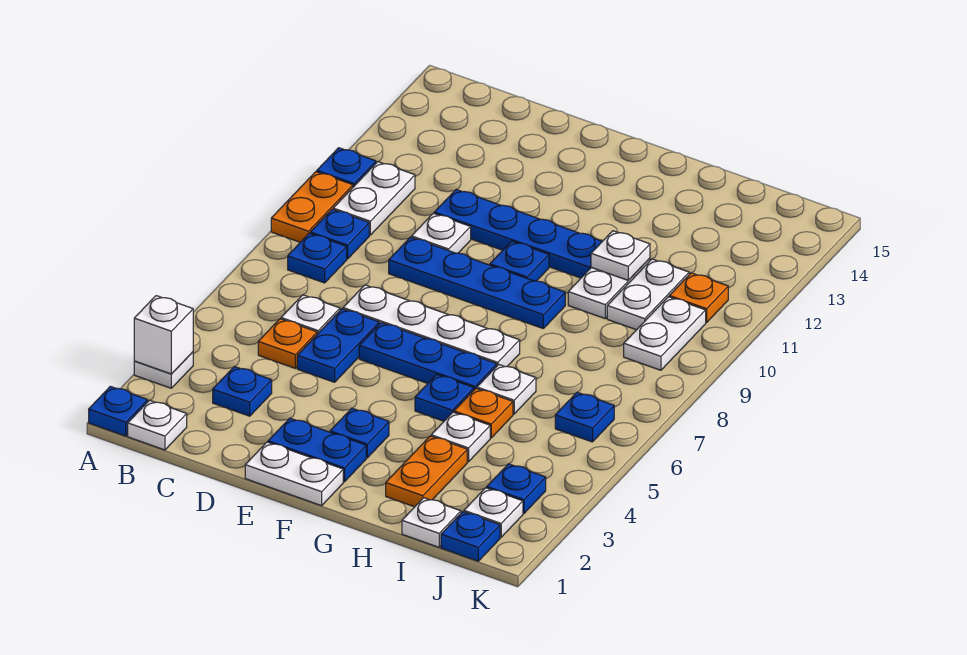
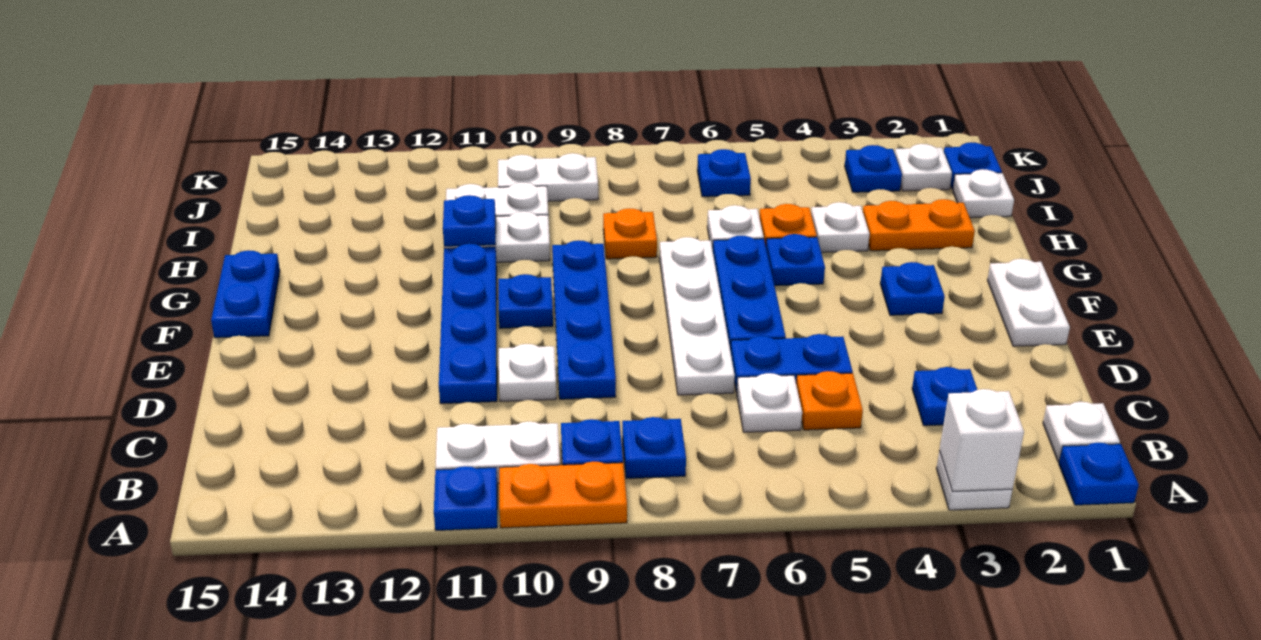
blue plate E2:F2 level 1 -> blue plate F15:G15 level 1
white plate H11 level 2 -> blue plate H11 level 2
orange plate J11 level 1 -> orange plate H8 level 1

